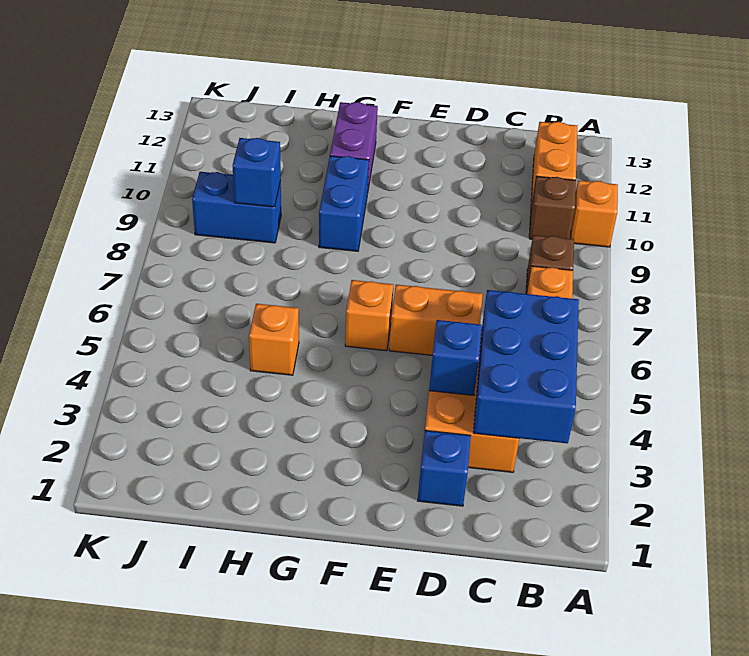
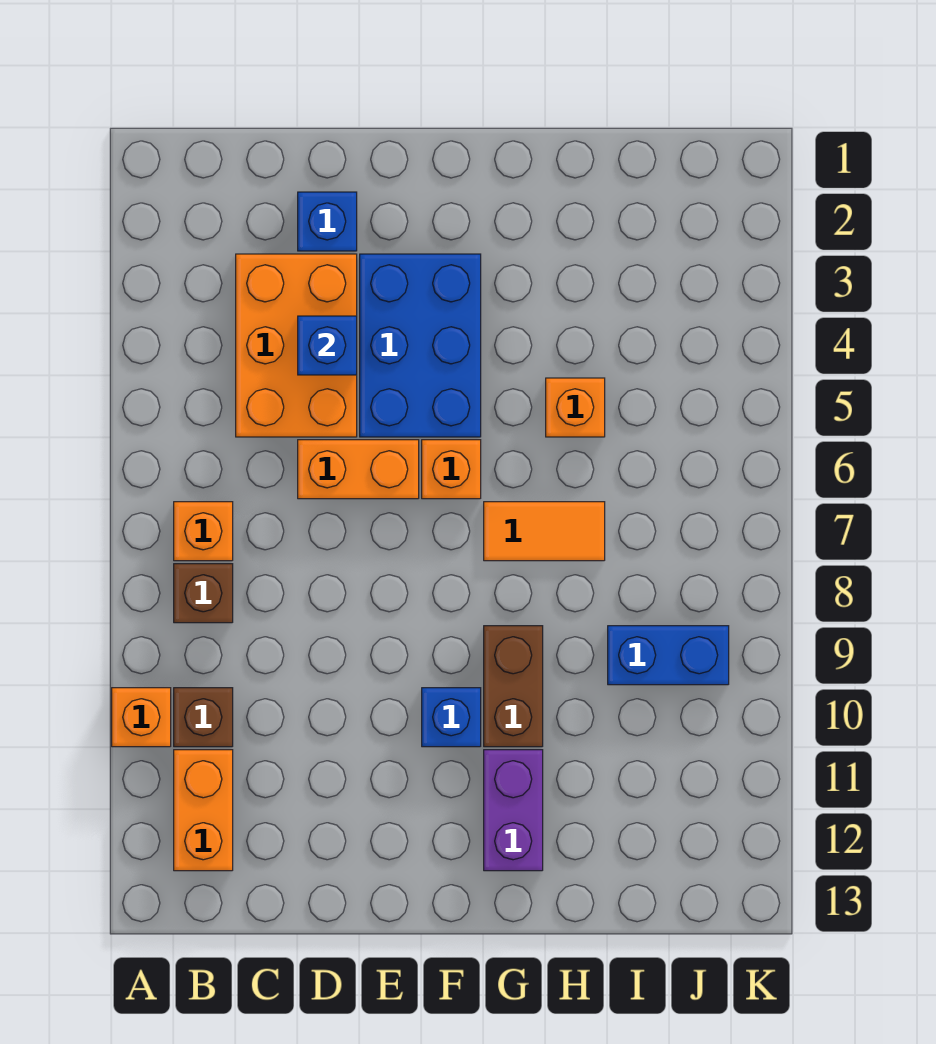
blue brick B3:C5 level 2 -> blue brick E3:F5 level 1
none -> orange tile G7:H7 level 1
blue brick G9:G10 level 1 -> brown brick G9:G10 level 1
blue brick I9 level 2 -> blue brick F10 level 1

